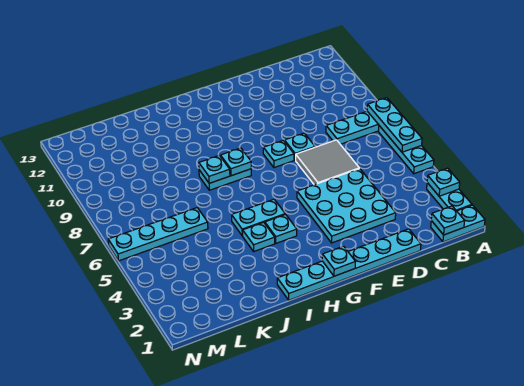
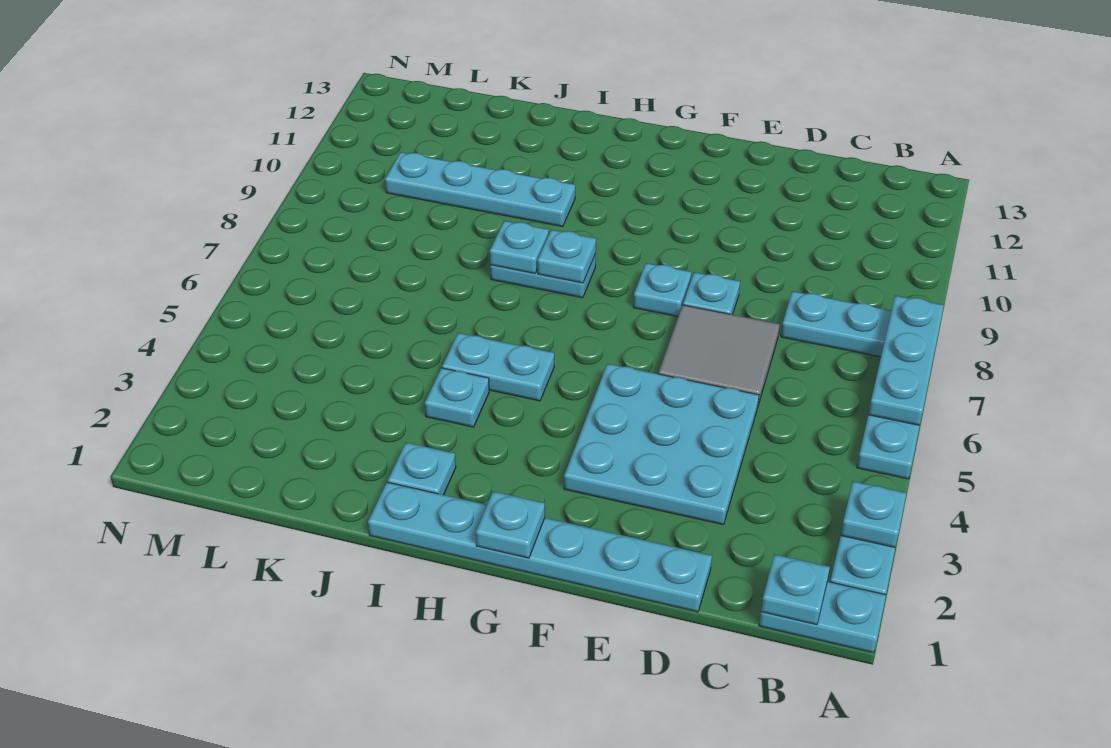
cyan plate H4 level 1 -> cyan plate I2 level 1
cyan plate K6:N6 level 1 -> cyan plate I10:L10 level 1

